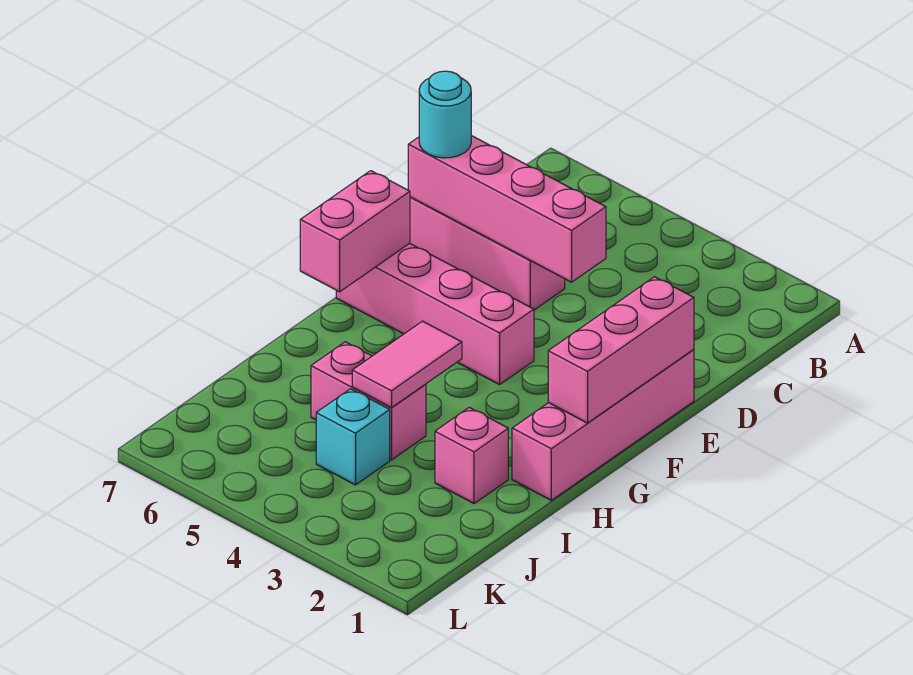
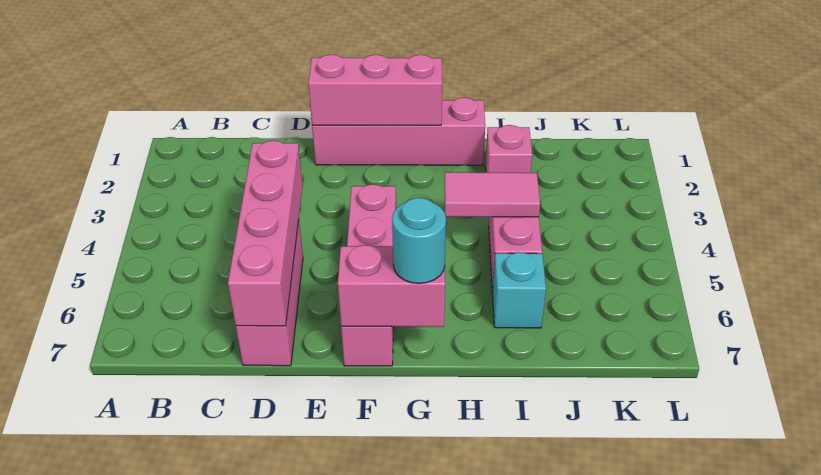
cyan round brick D7 level 3 -> cyan round brick G7 level 3
cyan brick J4 level 1 -> cyan brick I6 level 1

